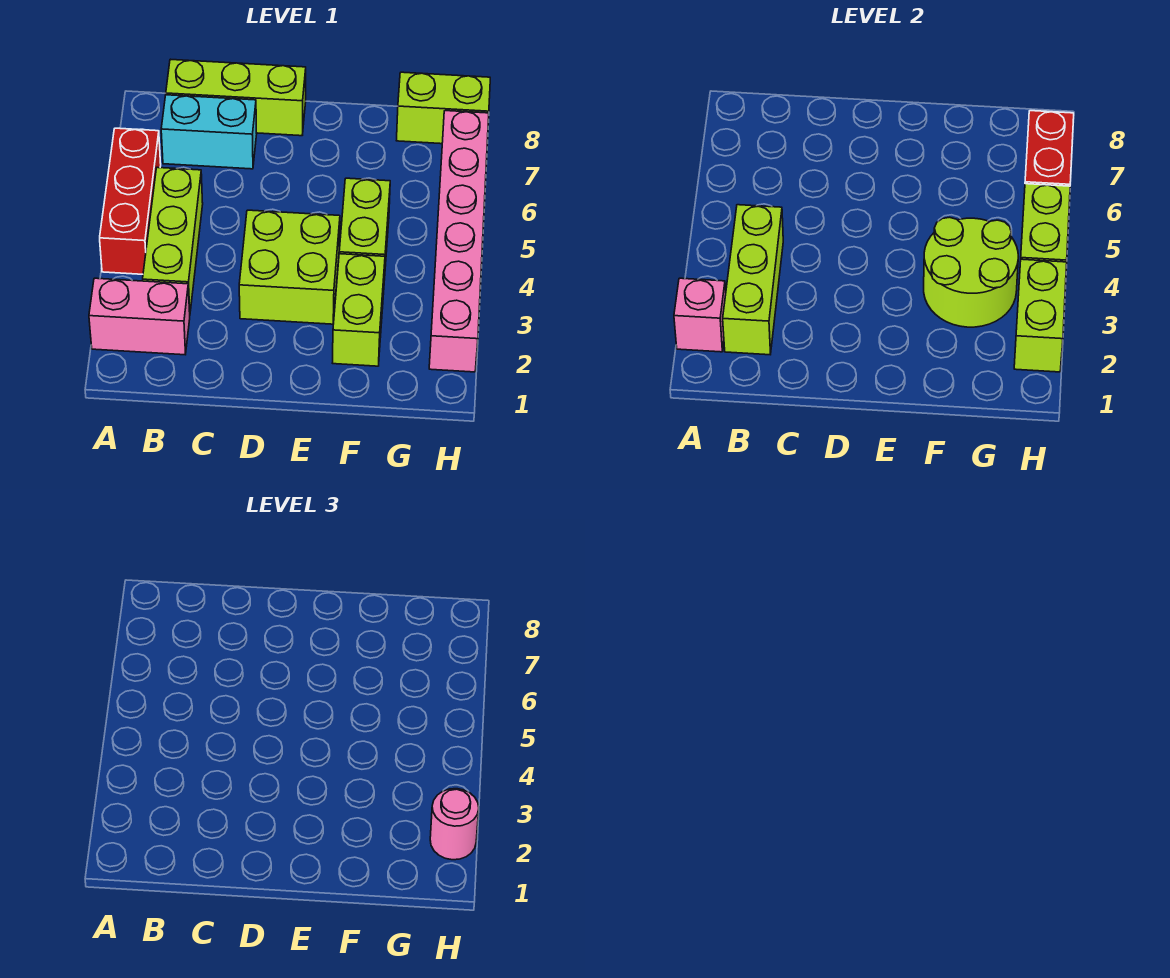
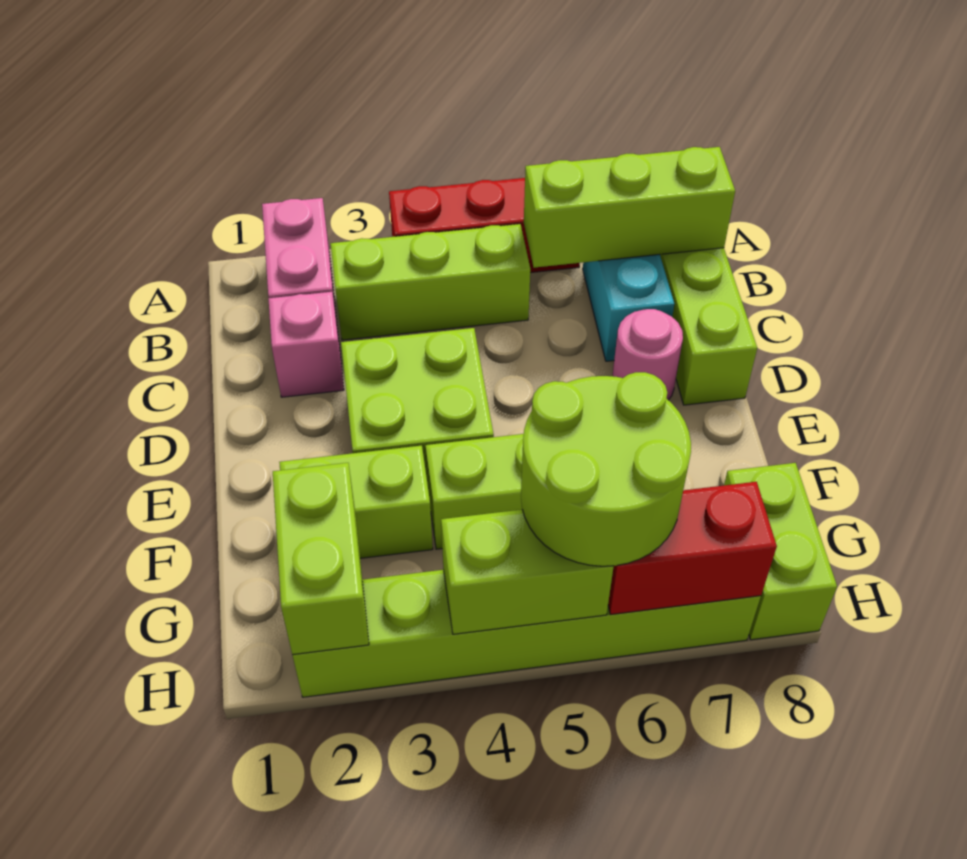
pink brick A2 level 2 -> pink brick C2 level 1
lime brick B2:B4 level 2 -> lime brick B6:B8 level 2
lime round brick F3:G4 level 2 -> lime round brick G5:H6 level 3
pink brick H2:H7 level 1 -> lime brick H2:H7 level 1
lime brick H2:H3 level 2 -> lime brick G2:H2 level 2
pink round brick H2 level 3 -> pink round brick D7 level 1

